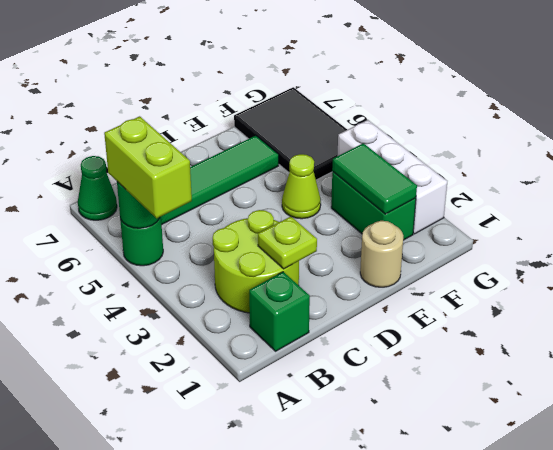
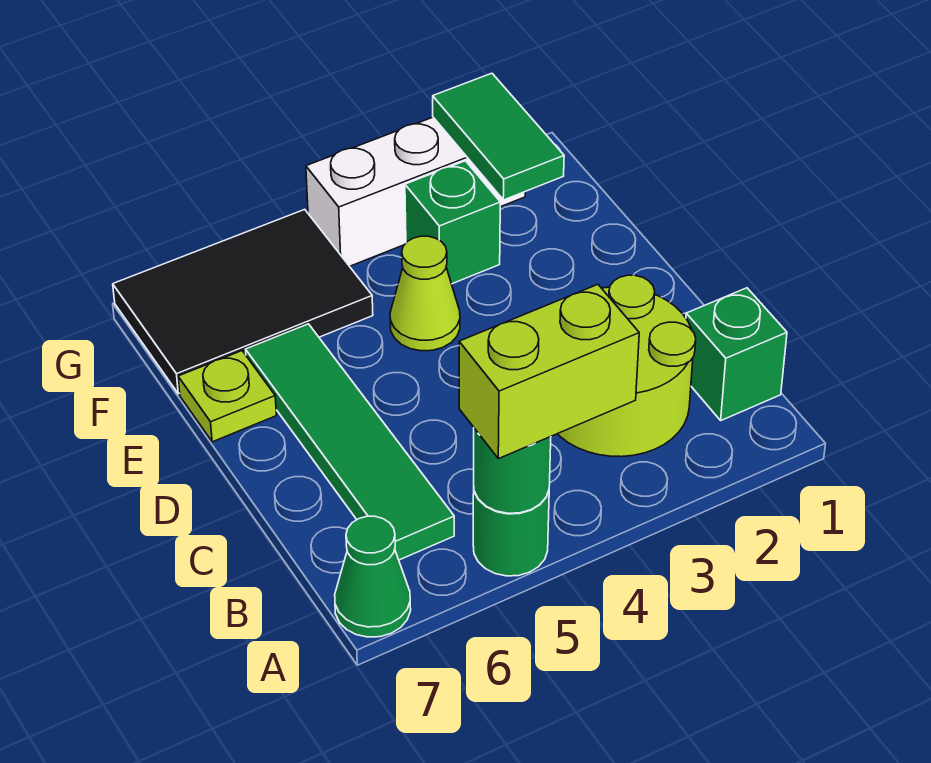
lime plate C2 level 2 -> lime plate E7 level 1
tan round brick E1 level 1 -> none
green brick F2:F3 level 1 -> green brick F3 level 1
green tile F2:F3 level 2 -> green tile F2:G2 level 2

